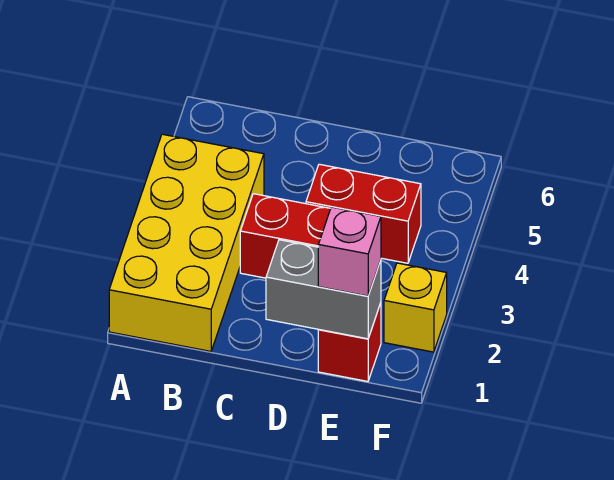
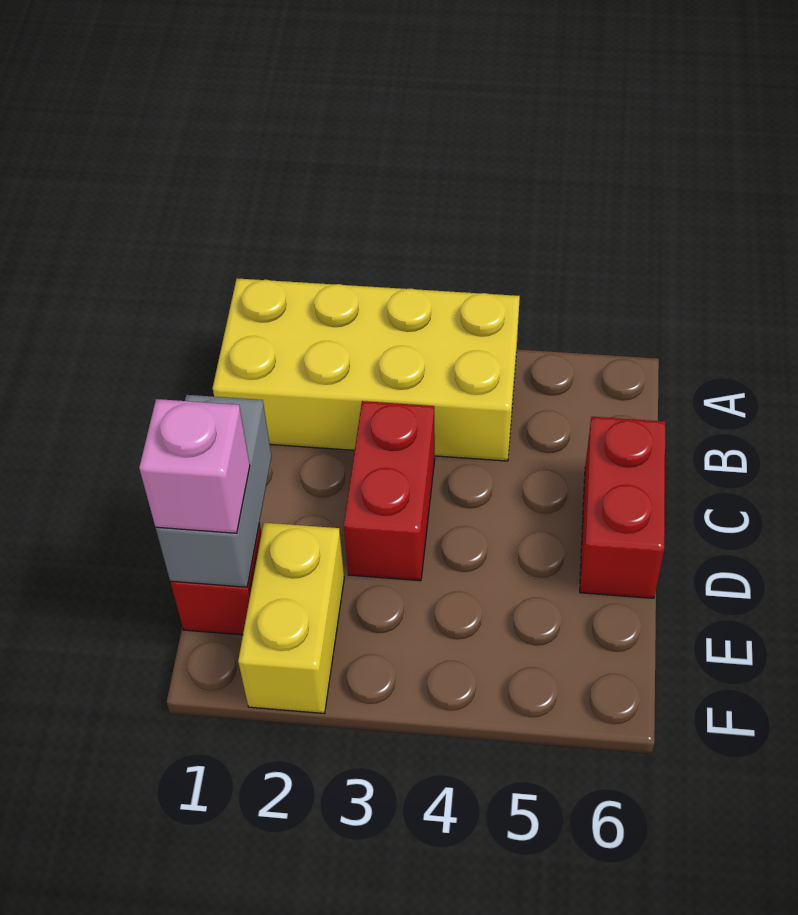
red brick D4:E4 level 1 -> red brick C6:D6 level 1
yellow brick F2 level 1 -> yellow brick E2:F2 level 1

